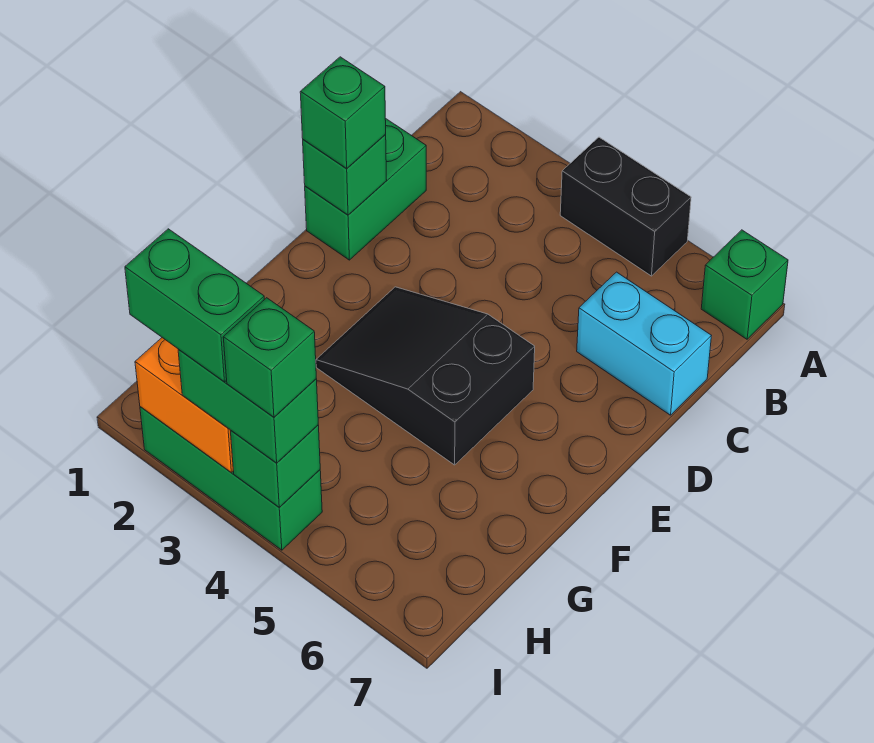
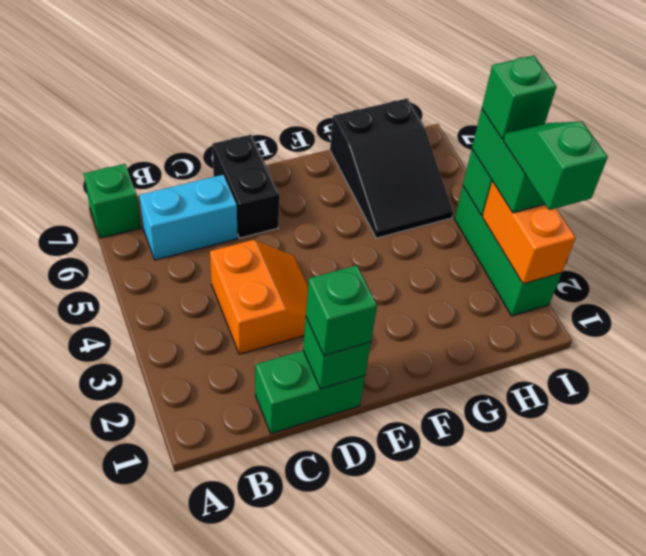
black brick A4:A5 level 1 -> black brick D6:D7 level 1
none -> orange slope C3:D4 level 1 top C
cyan brick C6:C7 level 1 -> cyan brick B6:C6 level 1
black slope E3:F5 level 1 top 5 -> black slope G5:H7 level 1 top 7
green brick I2:I3 level 4 -> green slope I2:I3 level 4 top 2

